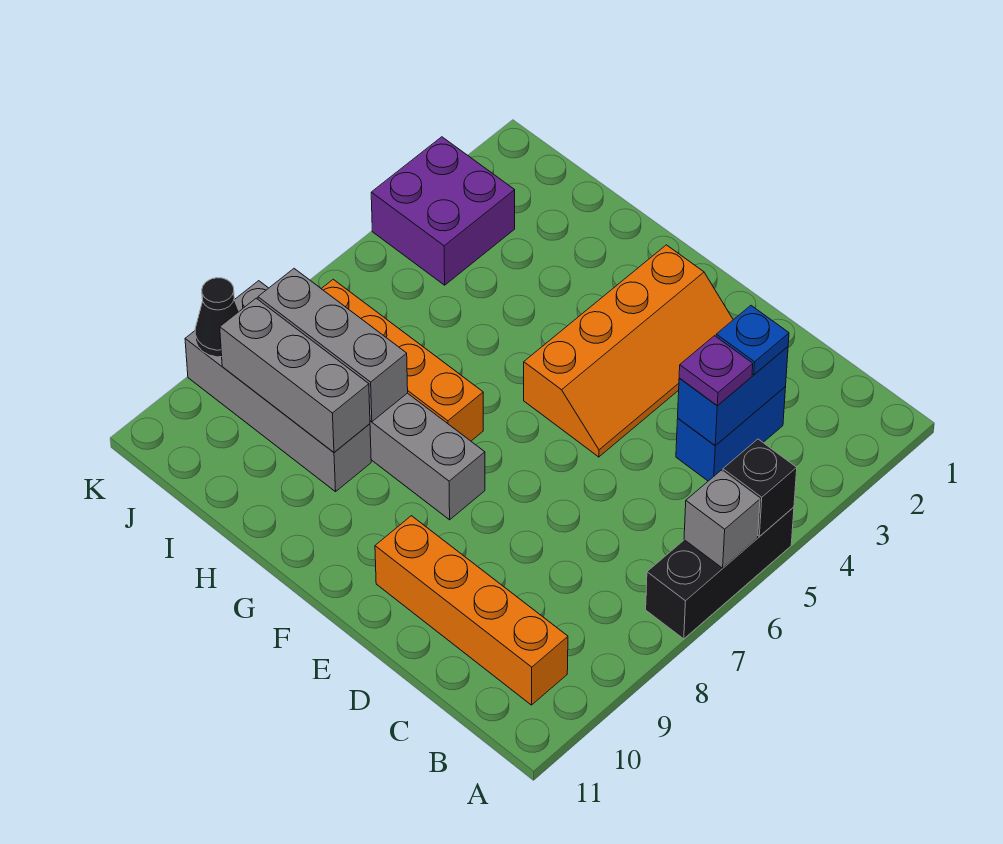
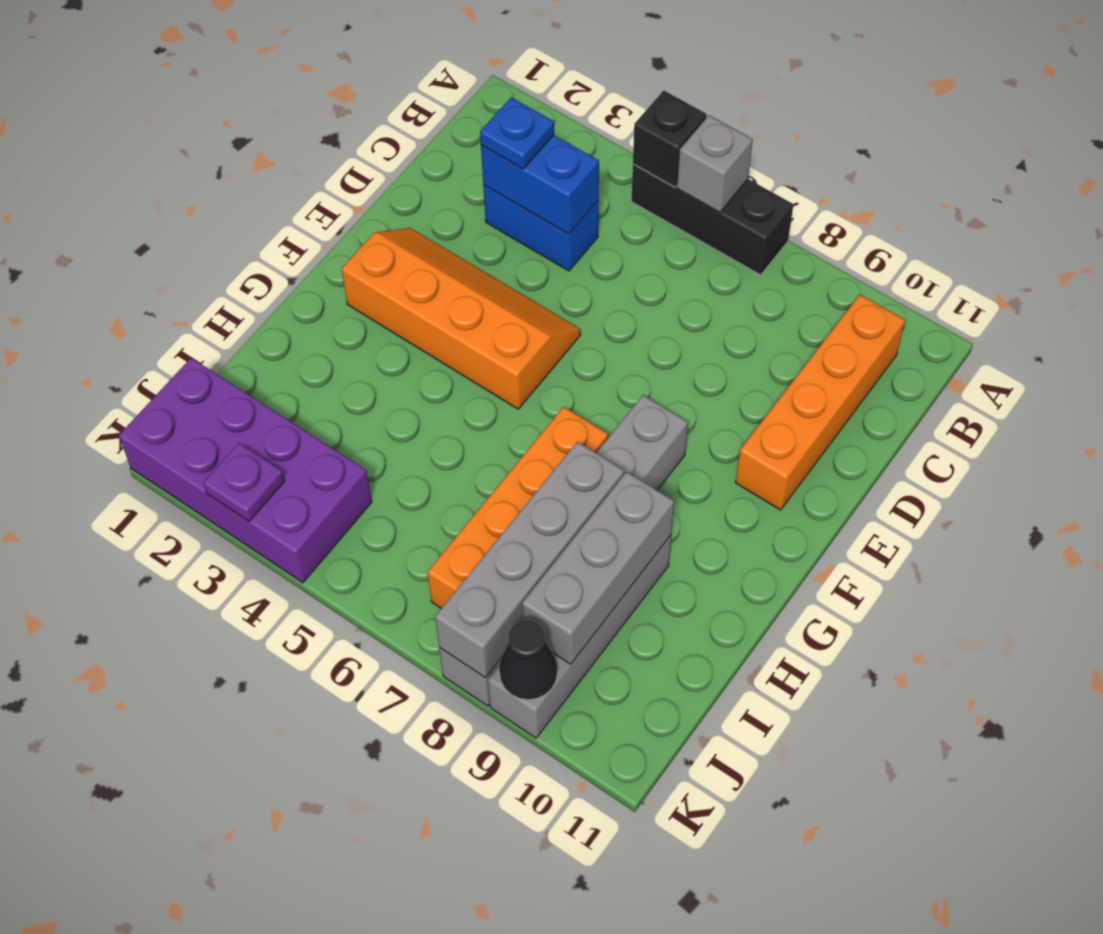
purple plate C4 level 3 -> purple plate K3 level 2
grey brick H8:J8 level 2 -> grey brick H8:K8 level 2
purple brick J3:K4 level 1 -> purple brick J1:K4 level 1

